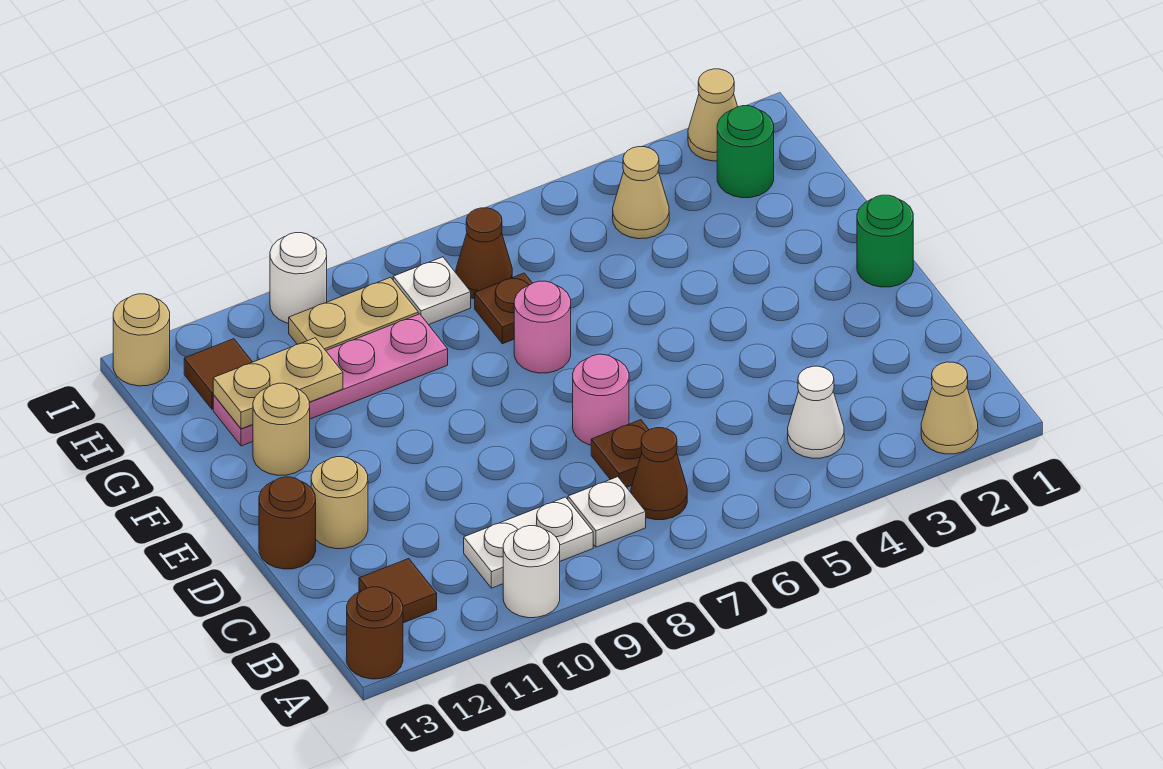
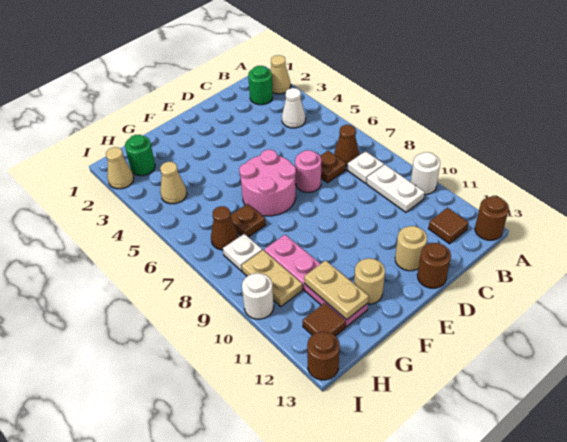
green round brick E1 level 1 -> green round brick B2 level 1
pink round brick F7 level 1 -> pink round brick E6:F7 level 1
tan round brick I13 level 1 -> brown round brick I13 level 1

